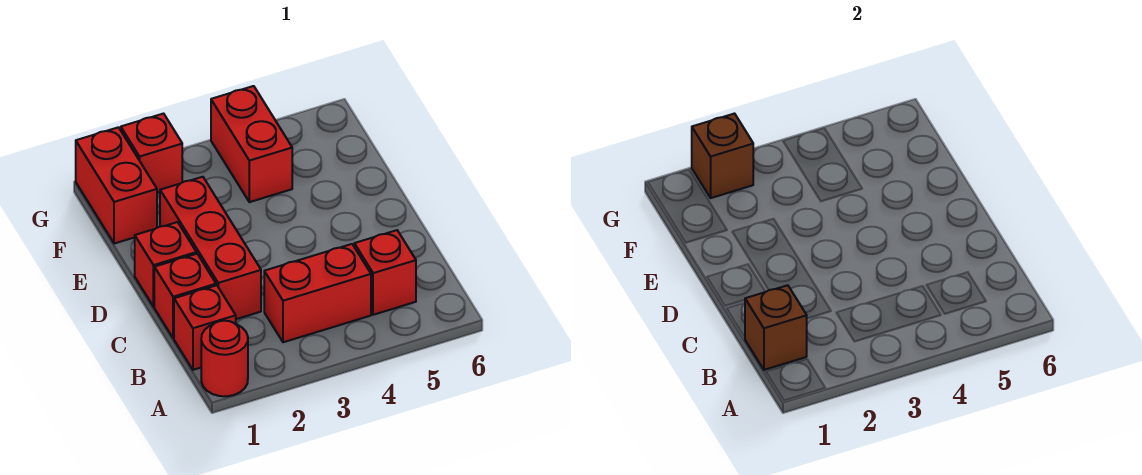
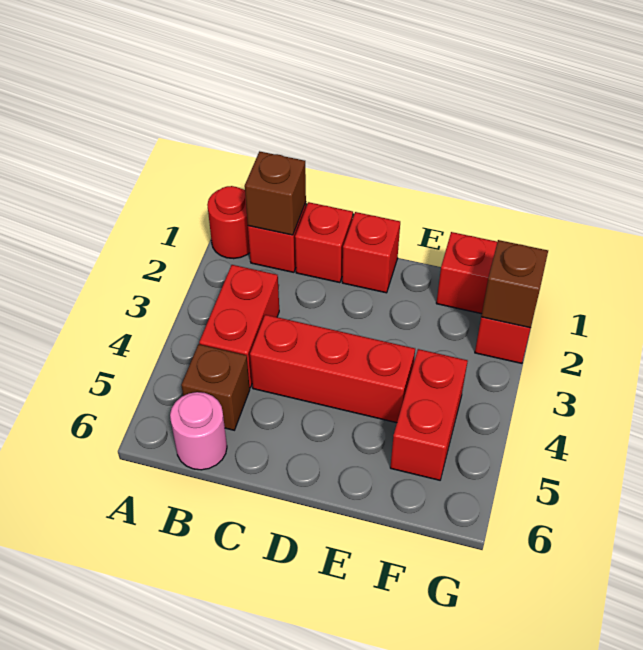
red brick B5 level 1 -> brown brick B5 level 1
none -> pink round brick B6 level 1
red brick C2:E2 level 1 -> red brick C4:E4 level 1
red brick F4:G4 level 1 -> red brick F4:F5 level 1

